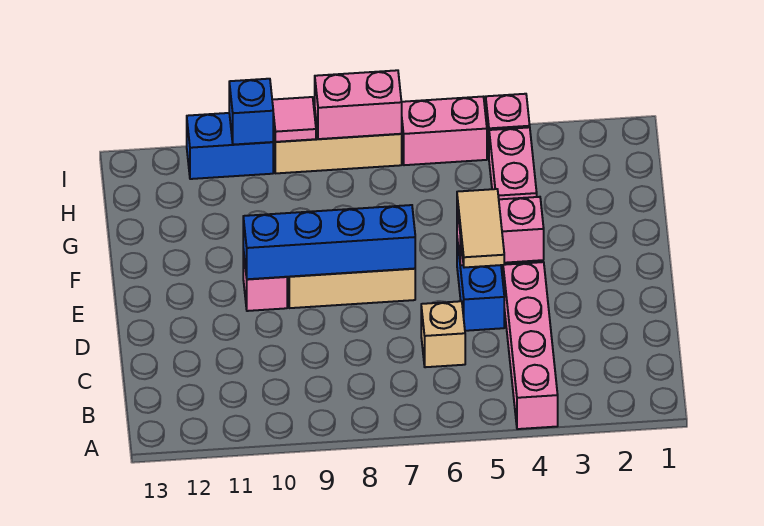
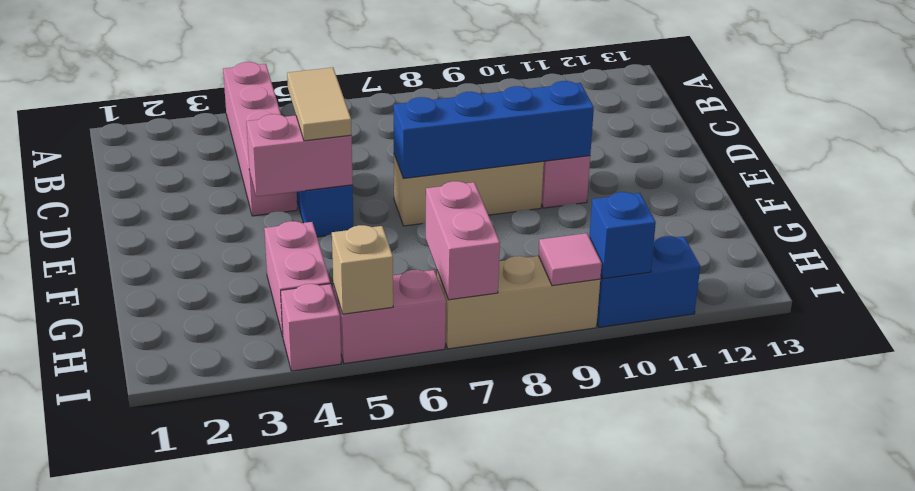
tan brick C6 level 1 -> tan brick I5 level 2
pink brick I7:I8 level 2 -> pink brick H7:I7 level 2

